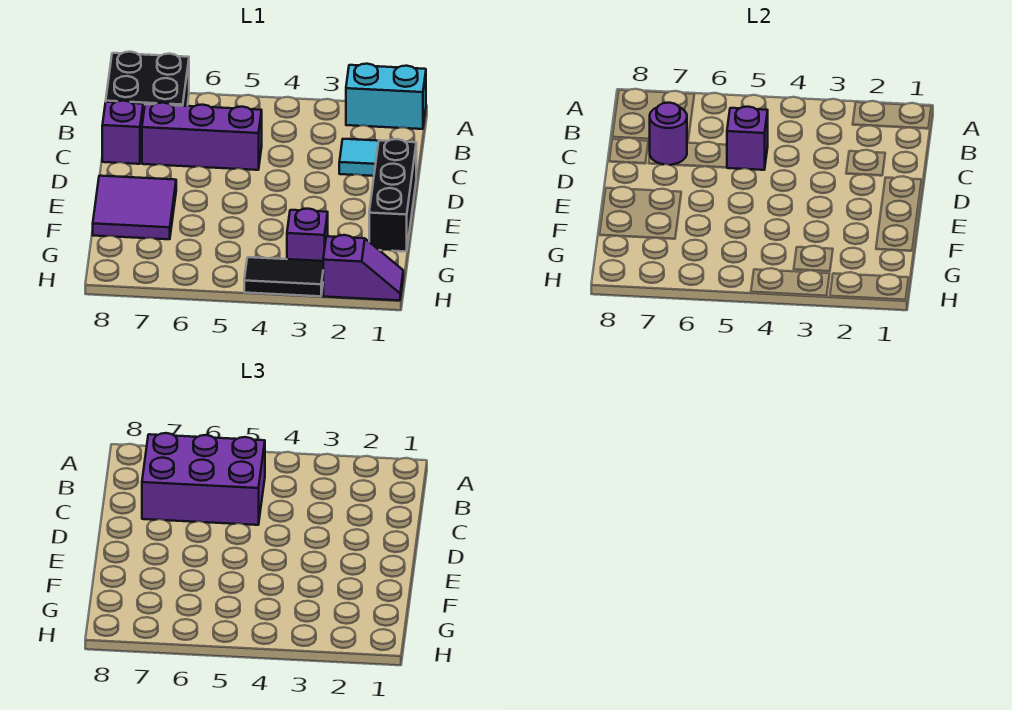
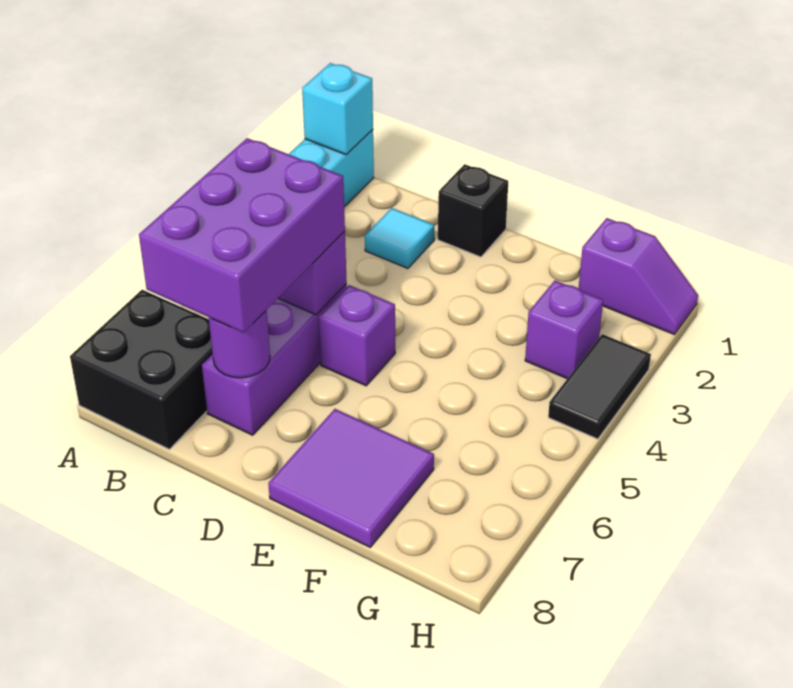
none -> cyan brick A1 level 2
purple brick C8 level 1 -> purple brick D5 level 1
black brick D1:F1 level 1 -> black brick D1 level 1
purple slope H1:H2 level 1 top 2 -> purple slope G1:H1 level 1 top G

